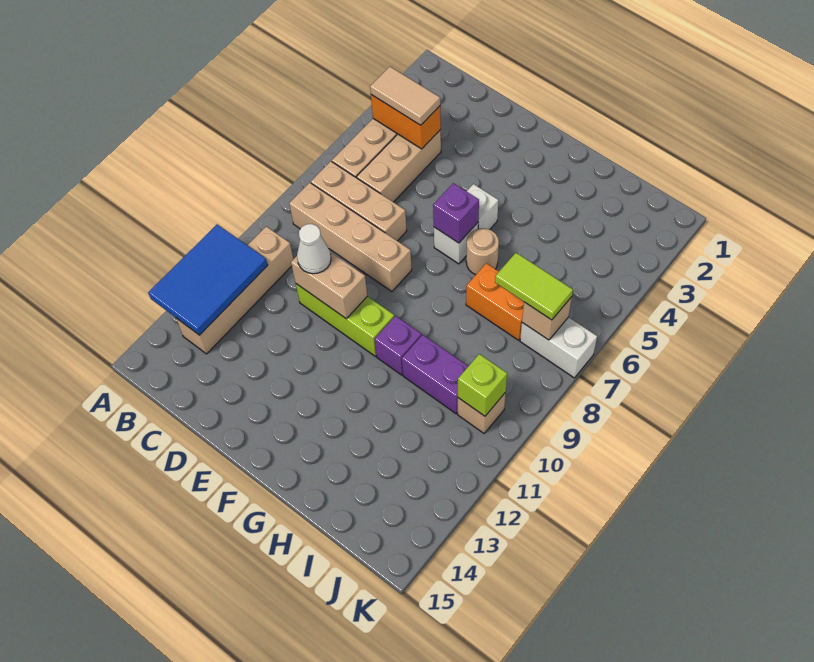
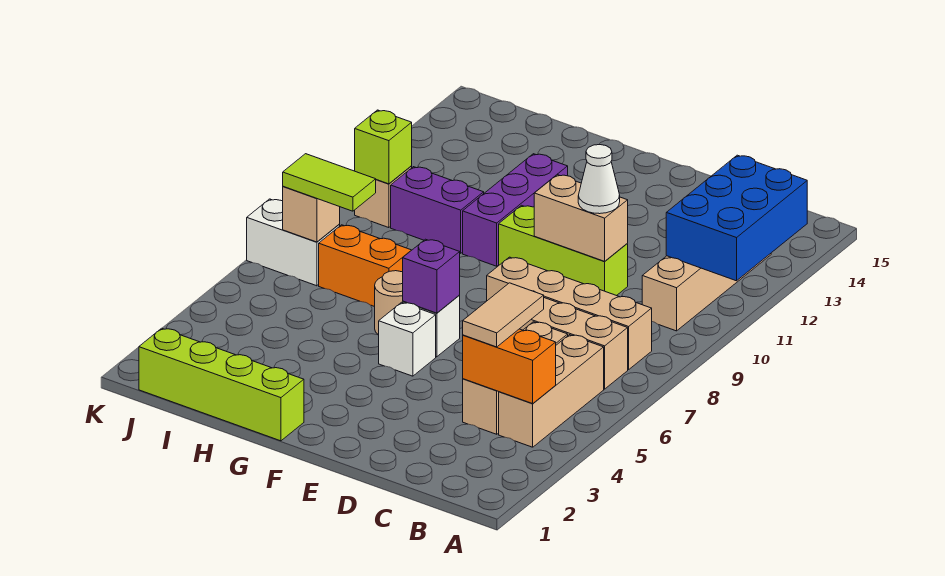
blue tile A11:B13 level 2 -> blue brick A11:B13 level 2
tan tile B4:C4 level 3 -> tan tile C4:C5 level 3
none -> lime brick G1:J1 level 1
purple brick G10 level 1 -> purple brick G10:G12 level 1

